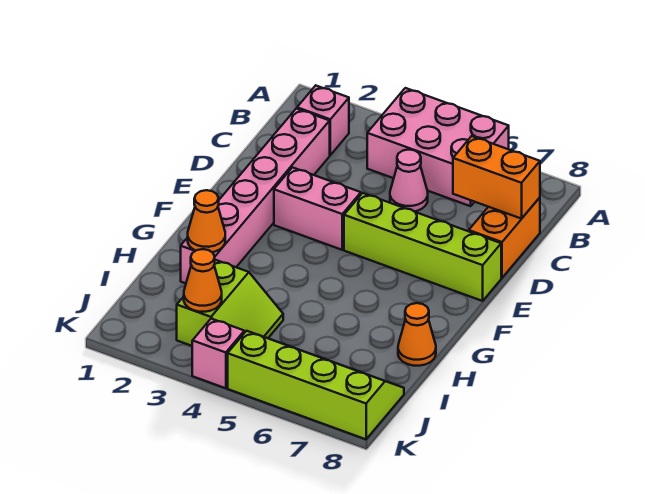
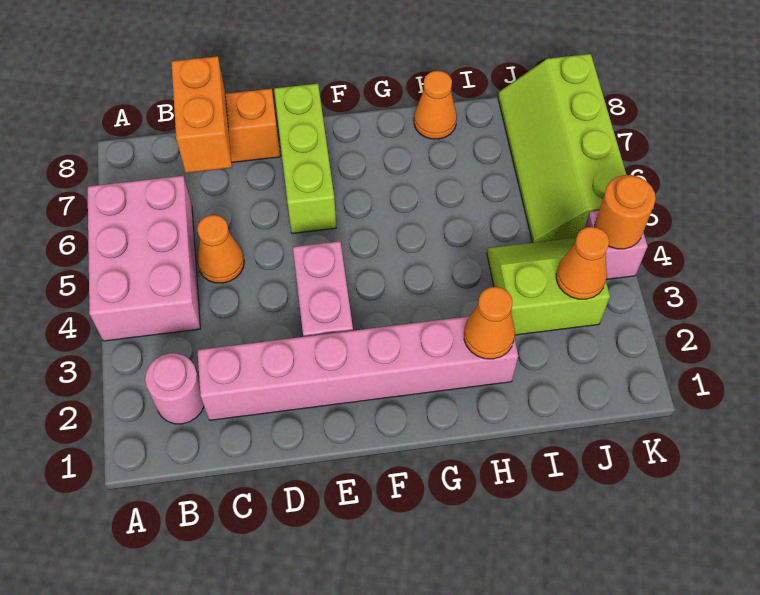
pink brick B2 level 1 -> pink round brick B2 level 1
pink cone C5 level 1 -> orange cone C5 level 1
lime brick E5:E8 level 1 -> lime brick E6:E8 level 1
none -> orange round brick K4 level 2

